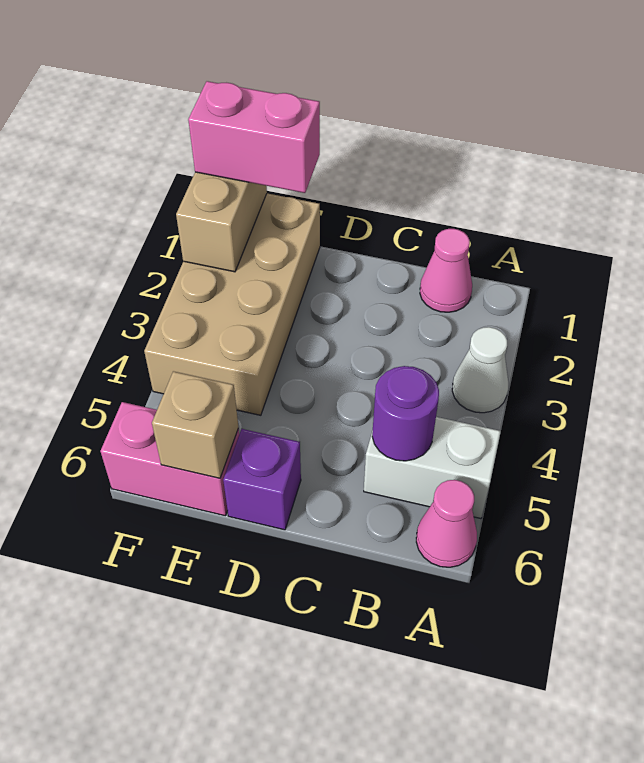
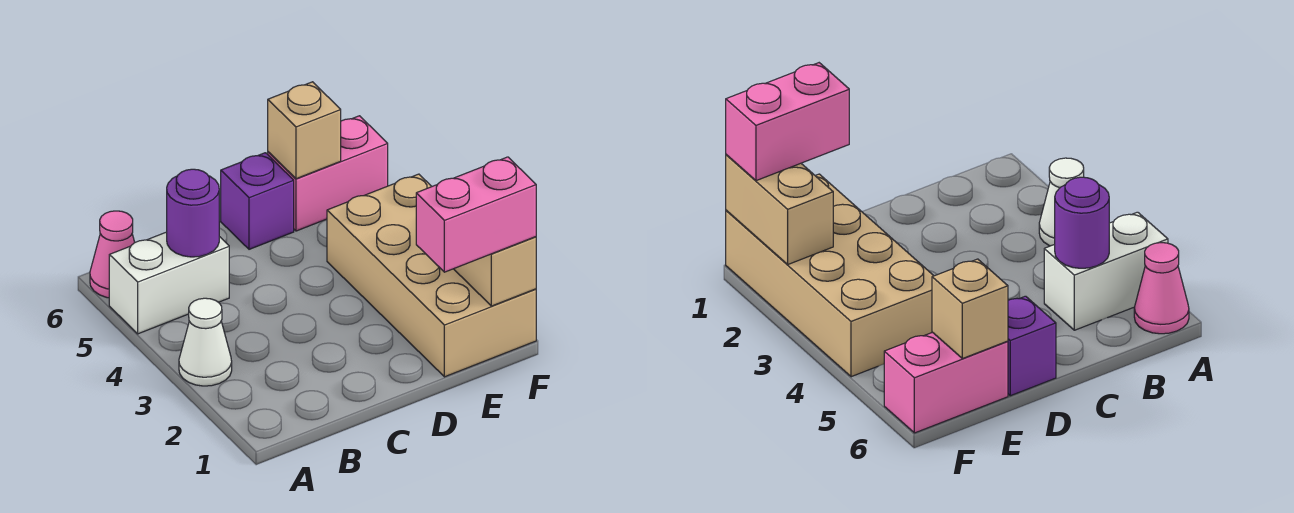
pink cone B1 level 1 -> none

